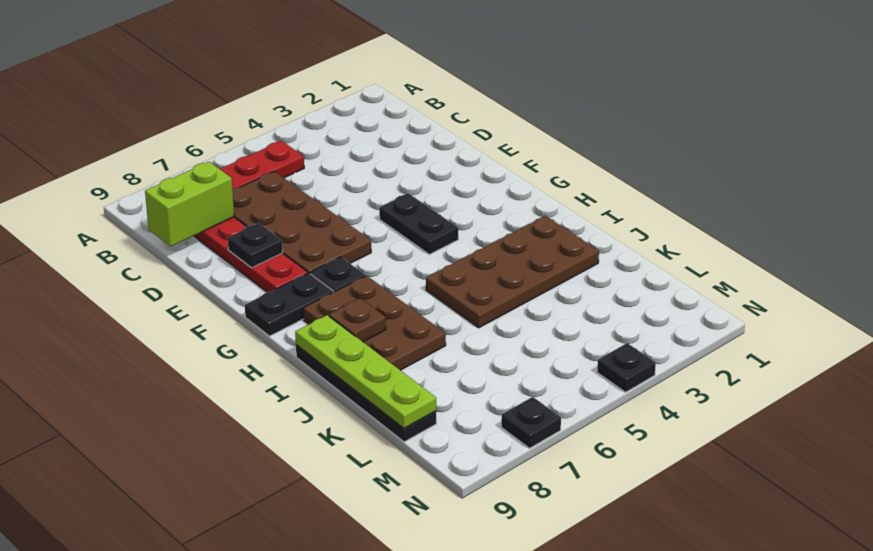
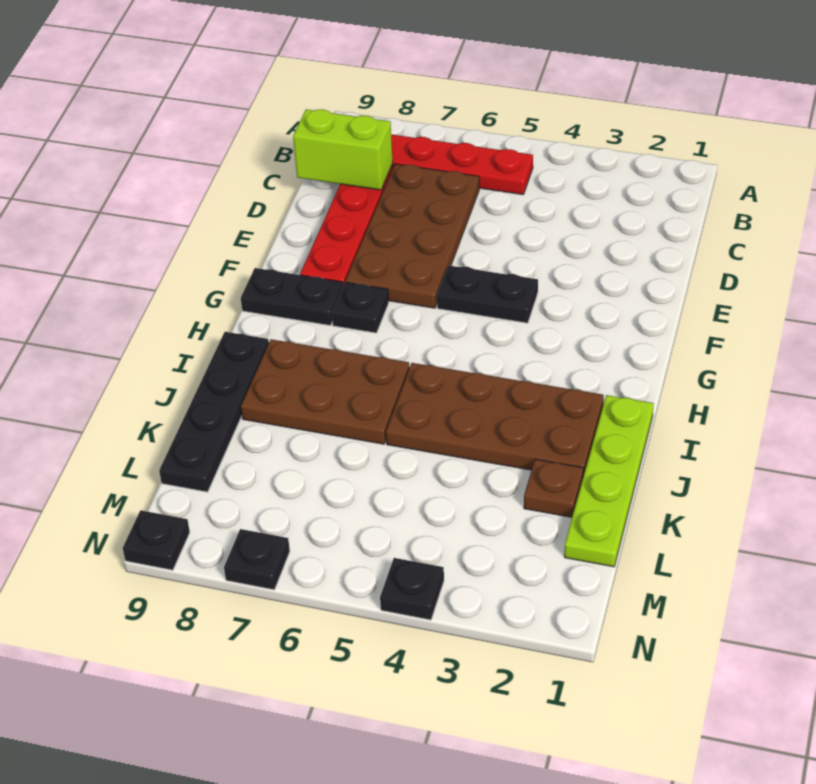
black plate E8 level 2 -> black plate N9 level 1
black plate F4:G4 level 1 -> black plate F4:F5 level 1
brown plate H7:J8 level 1 -> brown plate I6:J8 level 1
brown plate I8 level 2 -> brown plate K2 level 1
lime plate I9:L9 level 2 -> lime plate I1:L1 level 1

